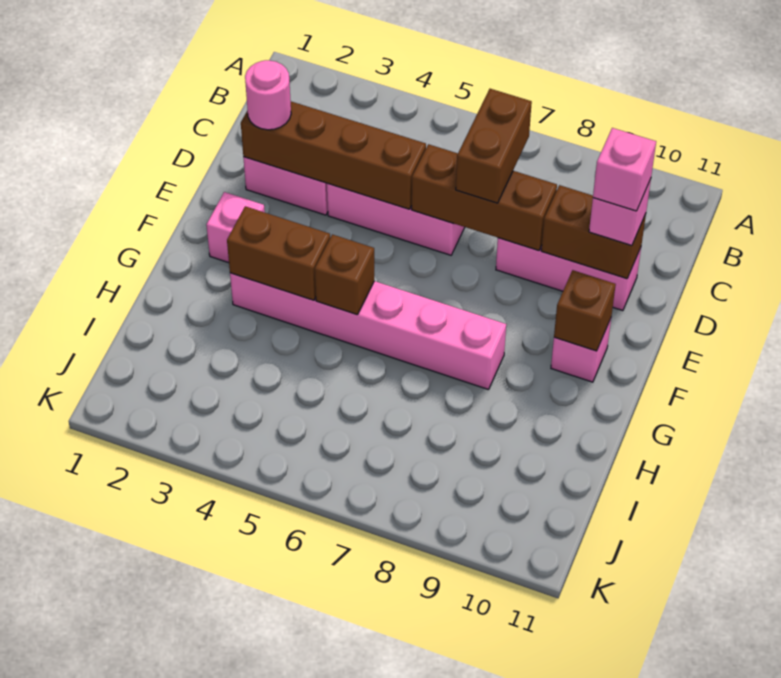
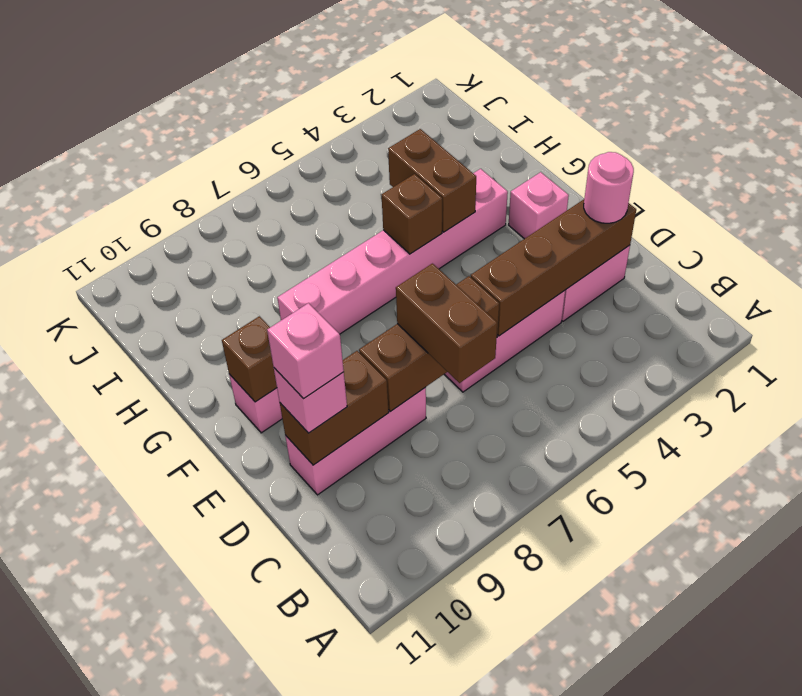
brown brick G3:G4 level 2 -> brown brick G4:H4 level 2

